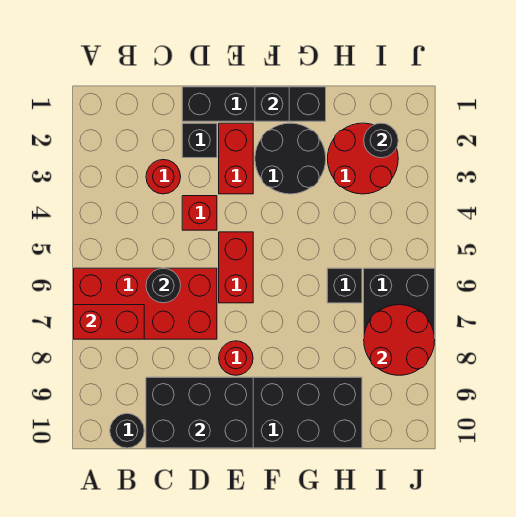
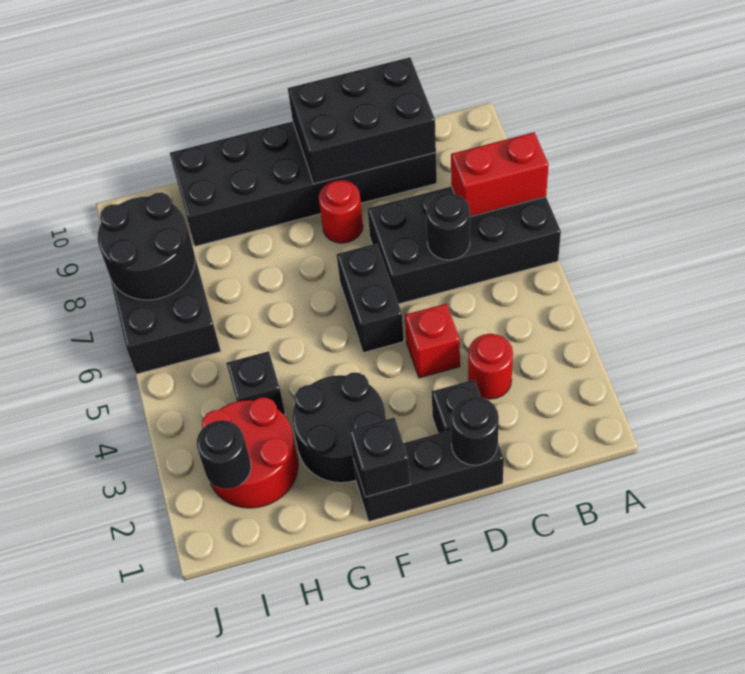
red brick A6:D7 level 1 -> black brick A6:D7 level 1
black round brick B10 level 1 -> black round brick D1 level 2
black brick D1:G1 level 1 -> black brick D1:F1 level 1
red brick E2:E3 level 1 -> none
red brick E5:E6 level 1 -> black brick E5:E6 level 1
black brick H6 level 1 -> black brick H4 level 1
red round brick I7:J8 level 2 -> black round brick I7:J8 level 2

